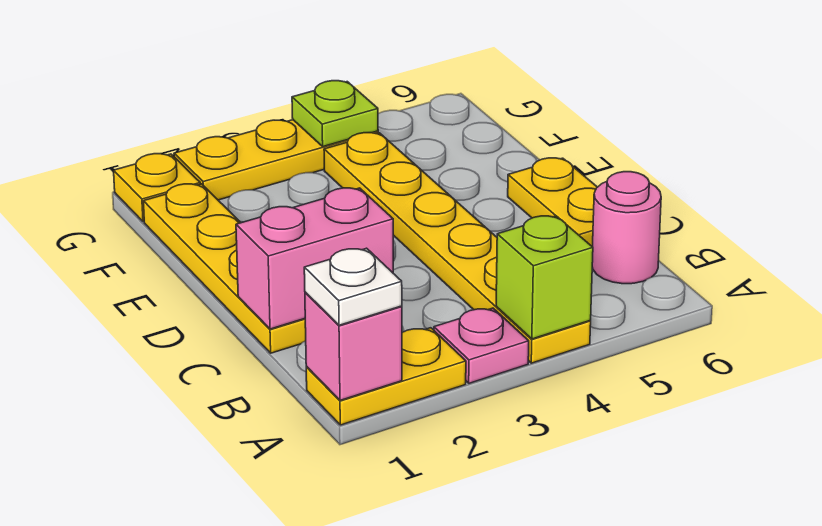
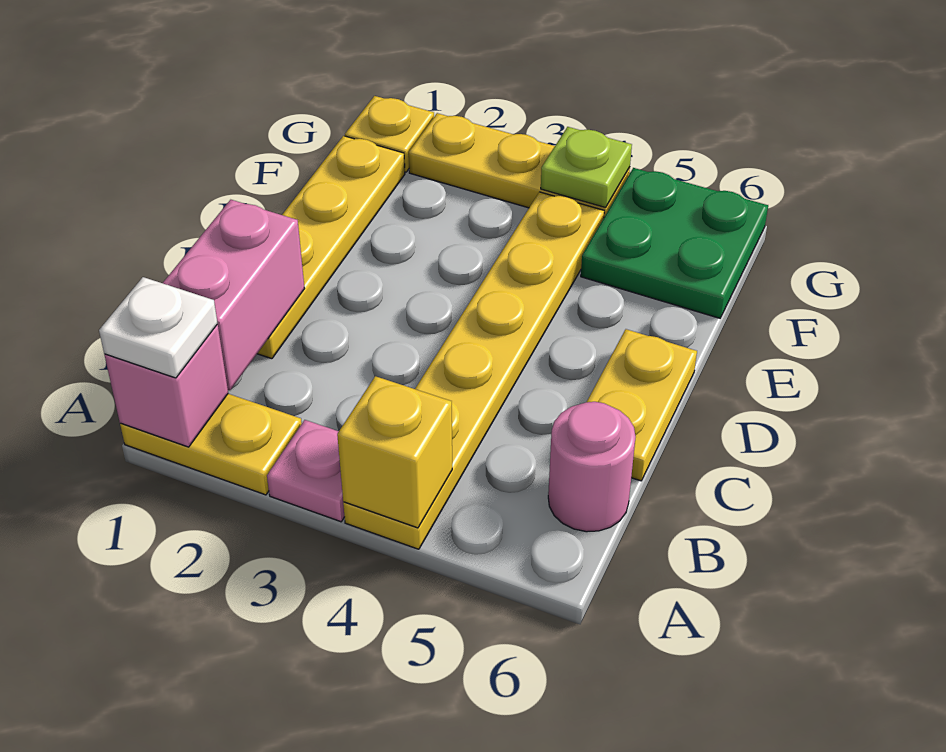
lime brick A4 level 2 -> yellow brick A4 level 2
pink brick C1:C2 level 2 -> pink brick B1:C1 level 2
none -> green plate F5:G6 level 1

